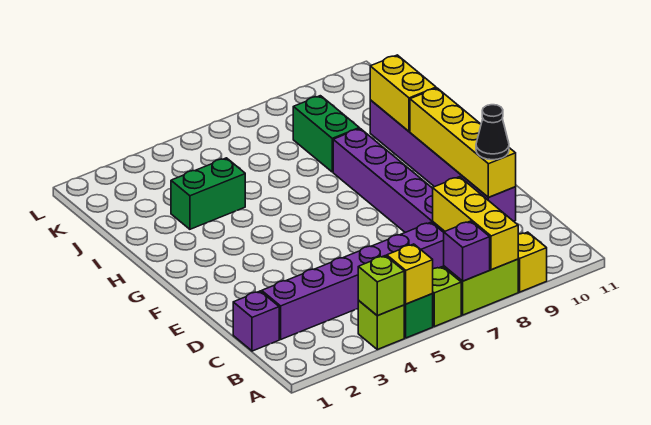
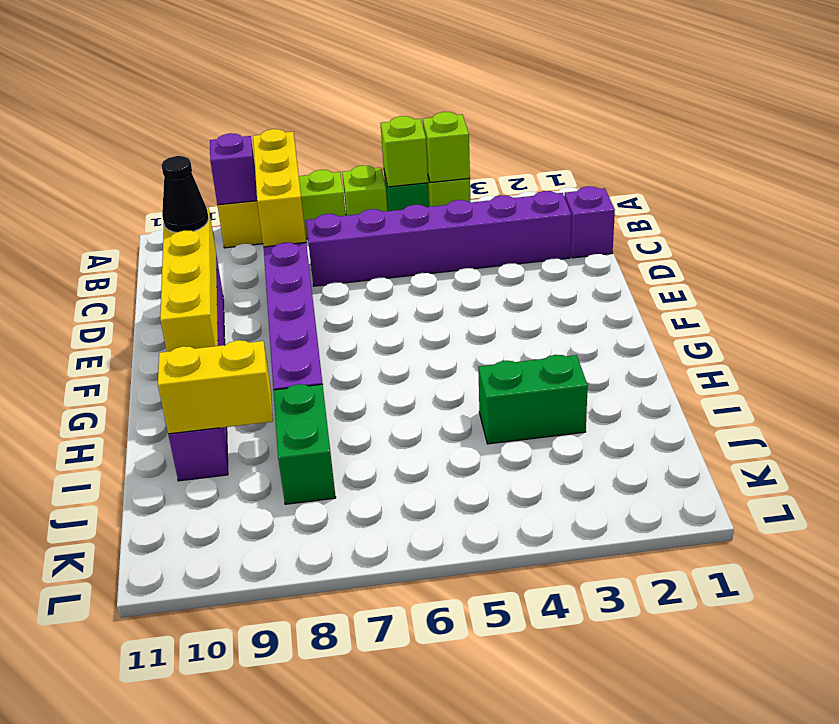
yellow brick A5 level 2 -> lime brick A5 level 2
purple brick A7 level 2 -> purple brick A9 level 2
yellow brick H10:I10 level 2 -> yellow brick I9:I10 level 2

